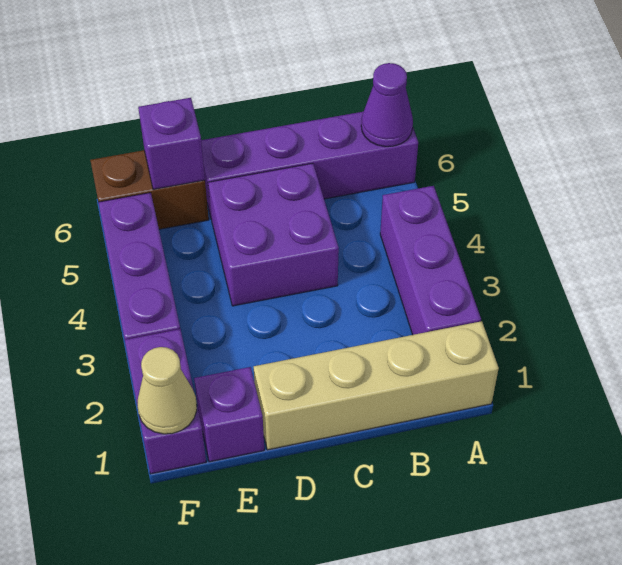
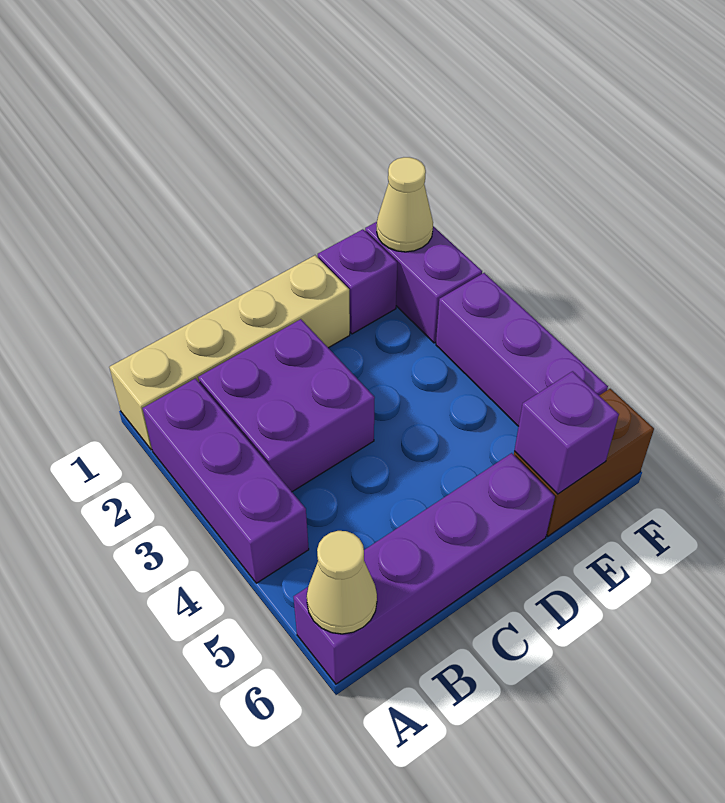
purple cone A6 level 2 -> tan cone A6 level 2
purple brick C4:D5 level 1 -> purple brick B2:C3 level 1

